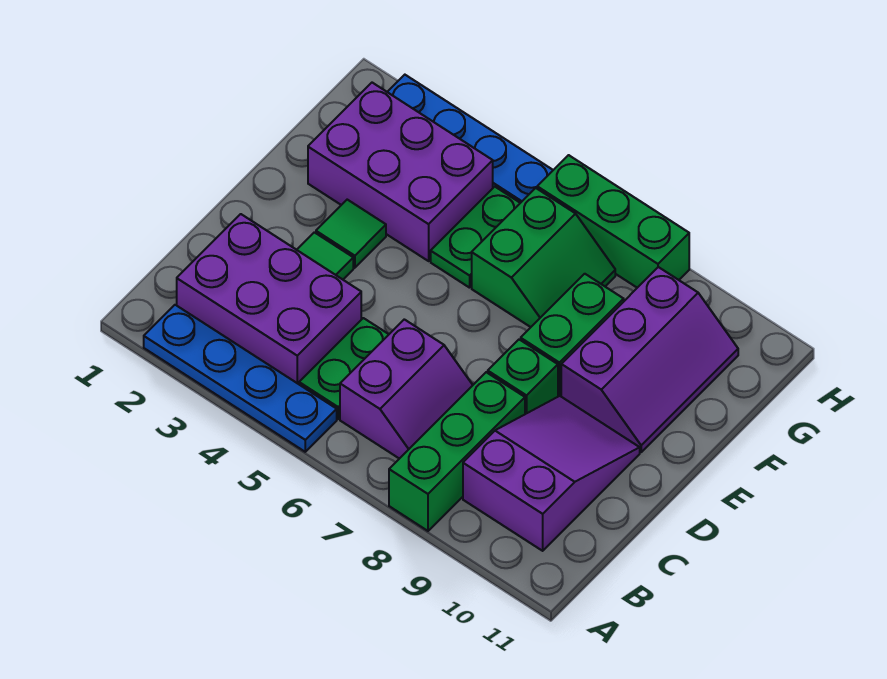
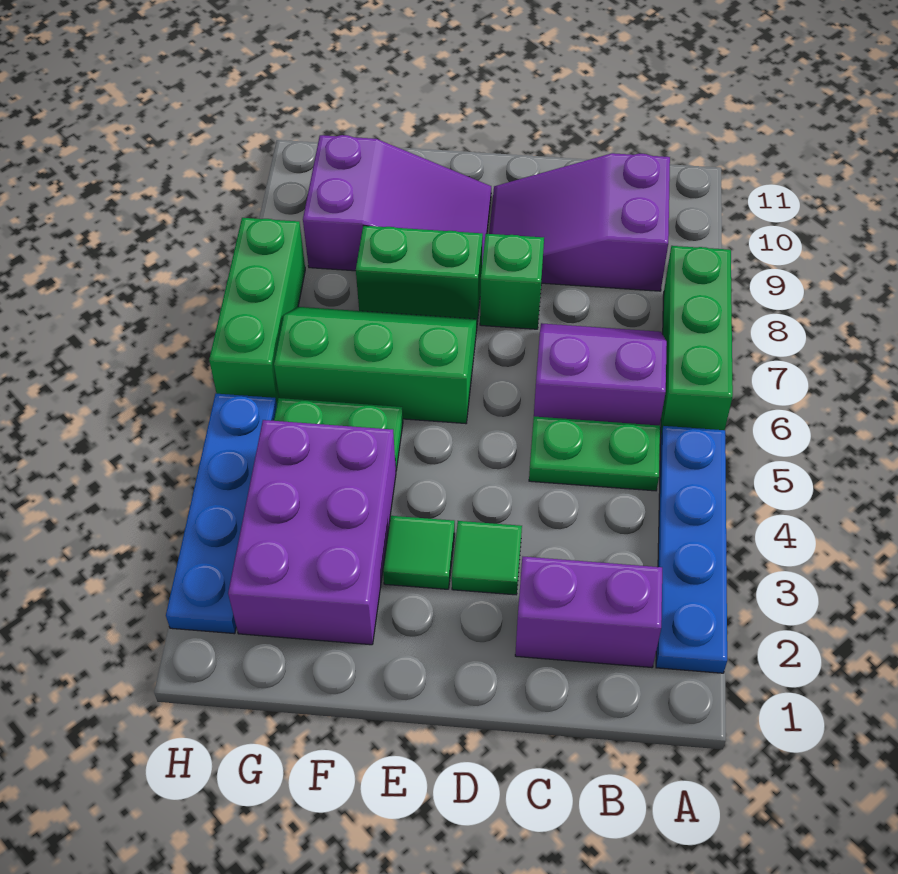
green brick A8:C8 level 1 -> green brick A6:A8 level 1
purple brick B2:C4 level 1 -> purple brick B2:C2 level 1
purple slope E9:G10 level 1 top 9 -> purple slope E9:G10 level 1 top G
green slope F6:G7 level 1 top 6 -> green slope E6:G7 level 1 top 6

